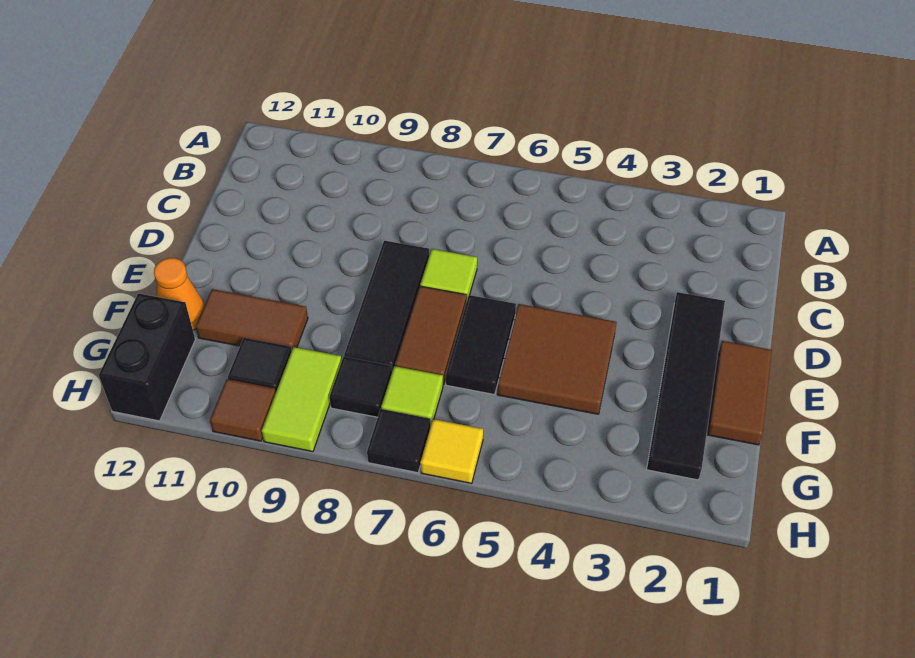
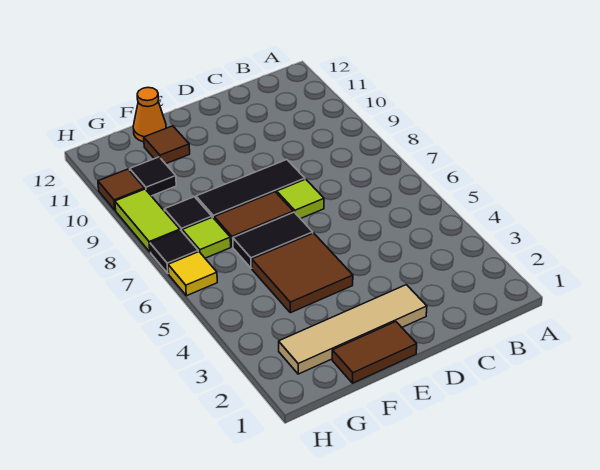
black tile D2:G2 level 1 -> tan tile D2:G2 level 1
brown tile F10:F11 level 1 -> brown tile F11 level 1
lime tile G9:H9 level 1 -> lime tile H8:H9 level 1
black brick G12:H12 level 1 -> none

